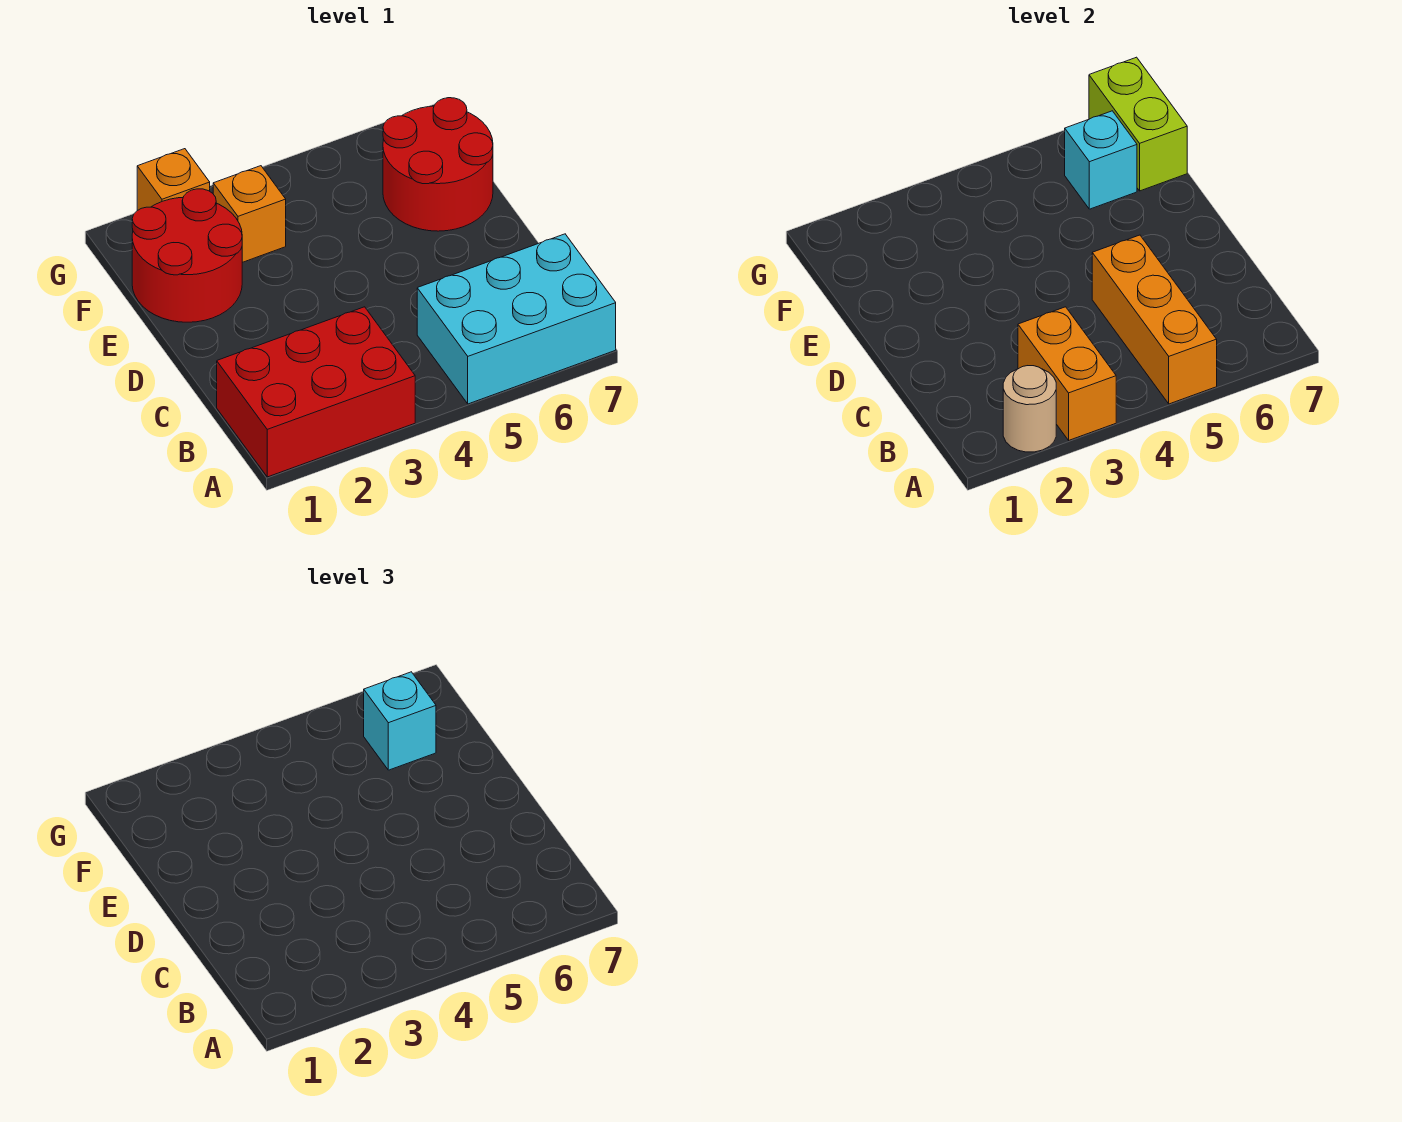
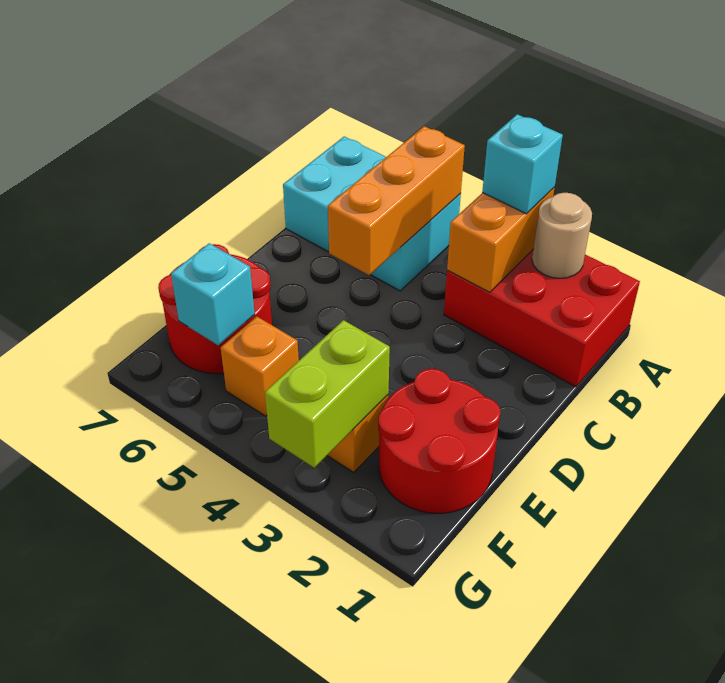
cyan brick F6 level 3 -> cyan brick A3 level 3
lime brick F7:G7 level 2 -> lime brick F3:G3 level 2
orange brick G2 level 1 -> orange brick F5 level 1

